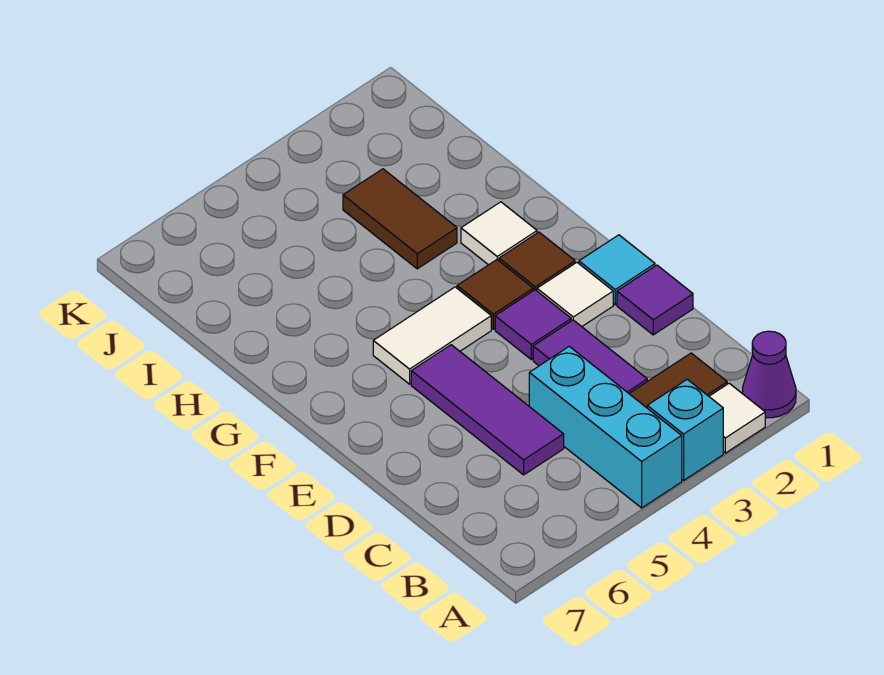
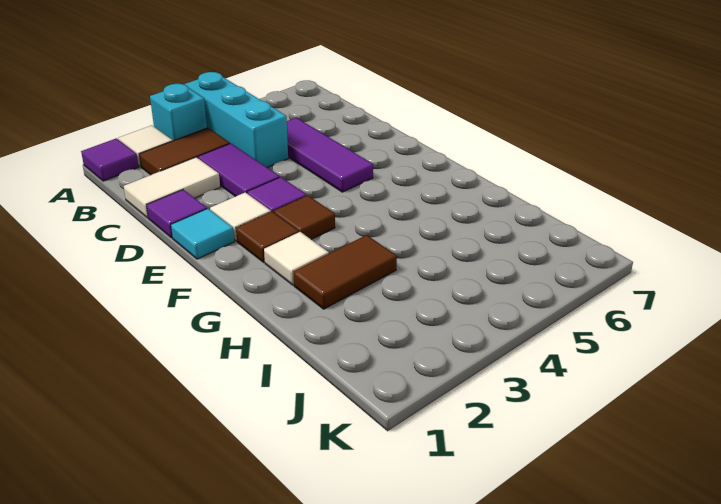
purple cone A1 level 1 -> purple tile A1 level 1
white tile F4:F5 level 1 -> white tile C1:C2 level 1
brown tile H3:I3 level 1 -> brown tile H2:H3 level 1

